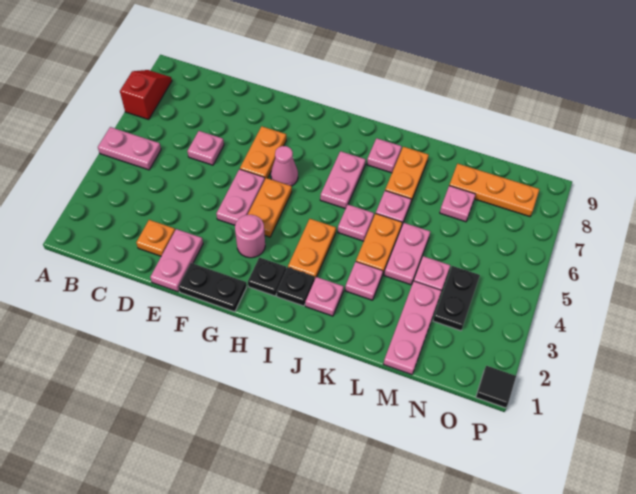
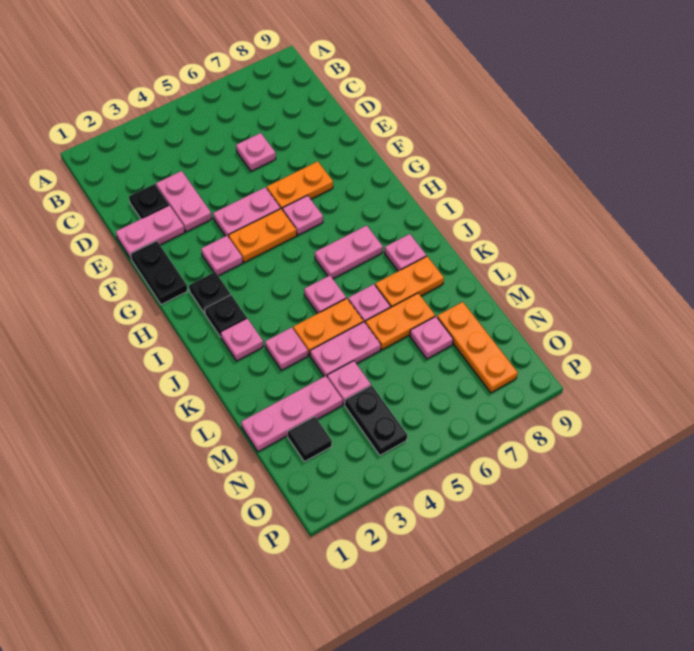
pink plate A5:B5 level 1 -> pink plate D3:E3 level 1
red slope A7:A8 level 1 top 7 -> none
orange plate D2 level 1 -> black plate D2 level 1
pink round brick G3 level 1 -> pink plate G3 level 1
pink cone G6 level 1 -> pink plate G6 level 1
orange plate I3:I4 level 1 -> orange plate L6:L7 level 1
black plate N3:N4 level 1 -> black plate N4:O4 level 1
black tile P1 level 1 -> black tile N2 level 1

